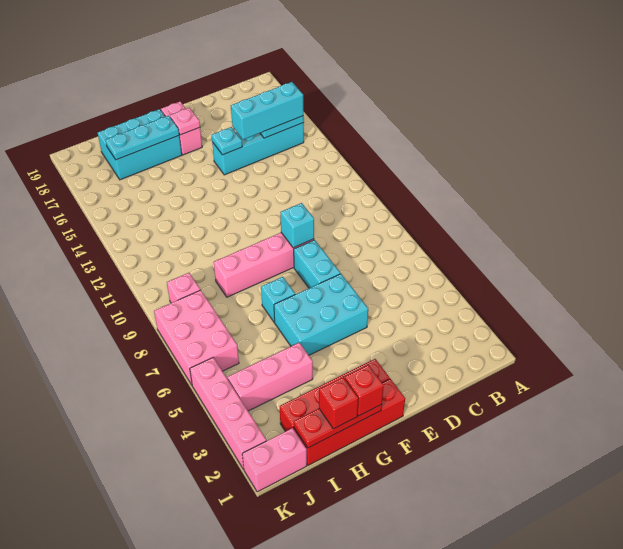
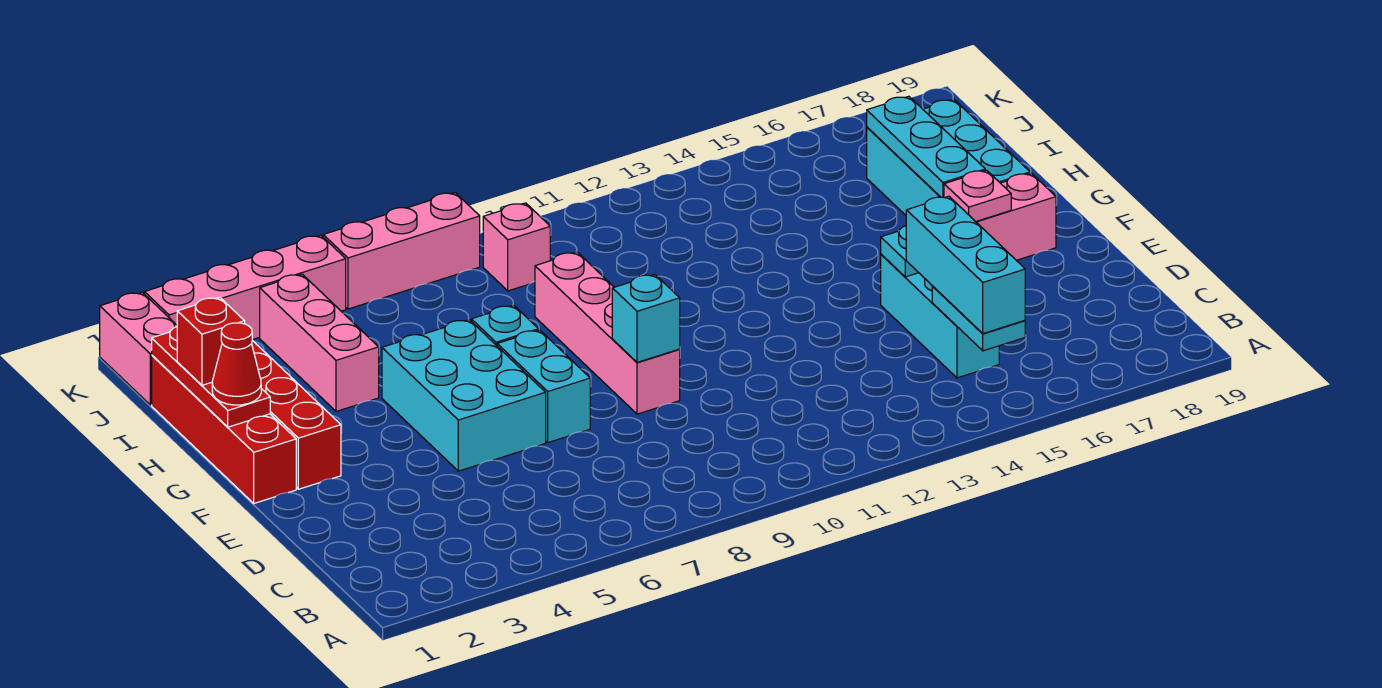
cyan brick B15:E15 level 1 -> cyan brick C15:E15 level 1
cyan brick E7:E8 level 1 -> cyan brick E7:F7 level 1
red brick G1 level 3 -> red cone G1 level 3
pink brick J6:K8 level 1 -> pink brick K6:K8 level 1

